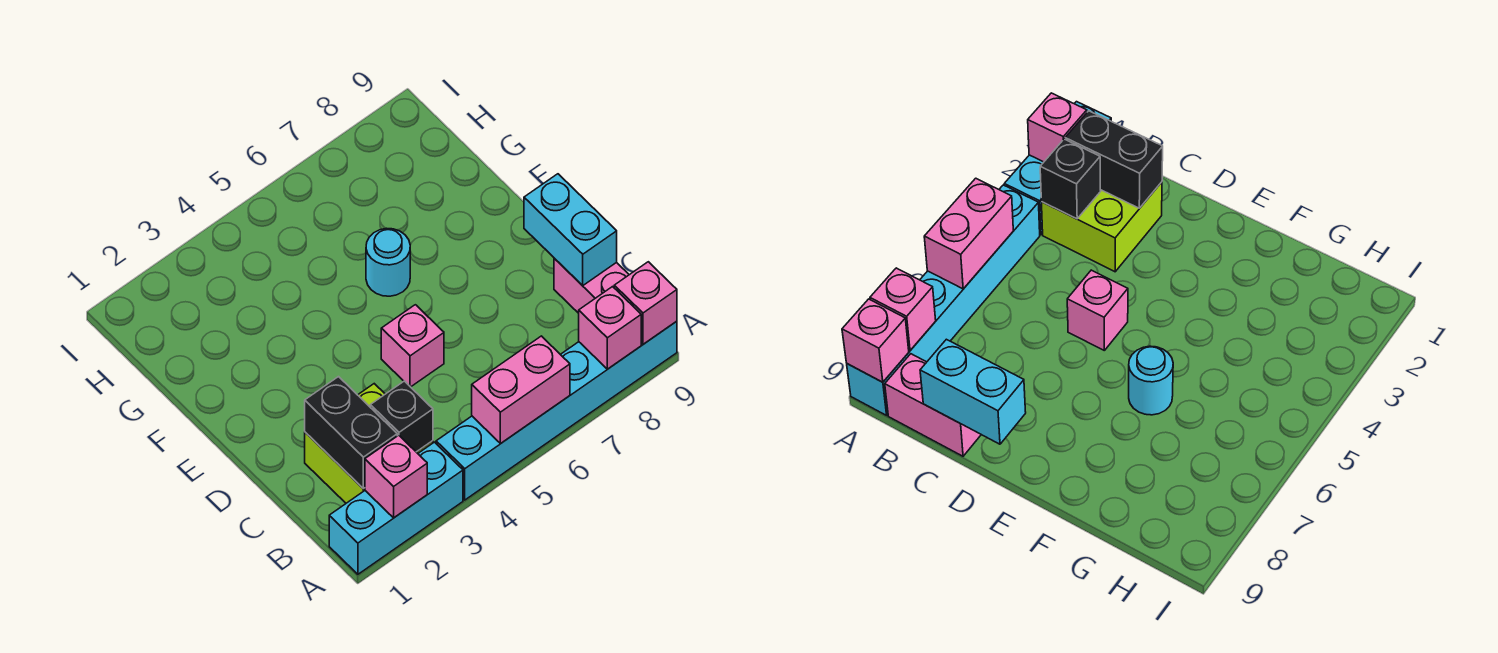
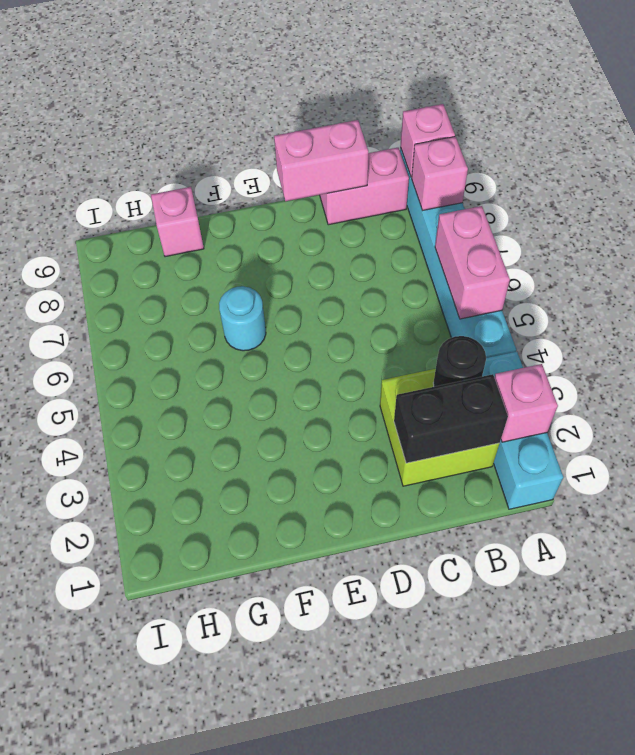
black brick B3 level 2 -> black round brick B3 level 2
cyan brick C9:D9 level 2 -> pink brick C9:D9 level 2
pink brick D5 level 1 -> pink brick G9 level 1

